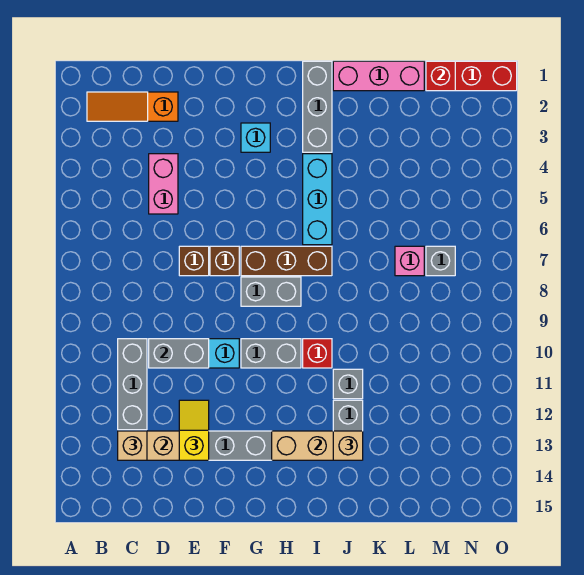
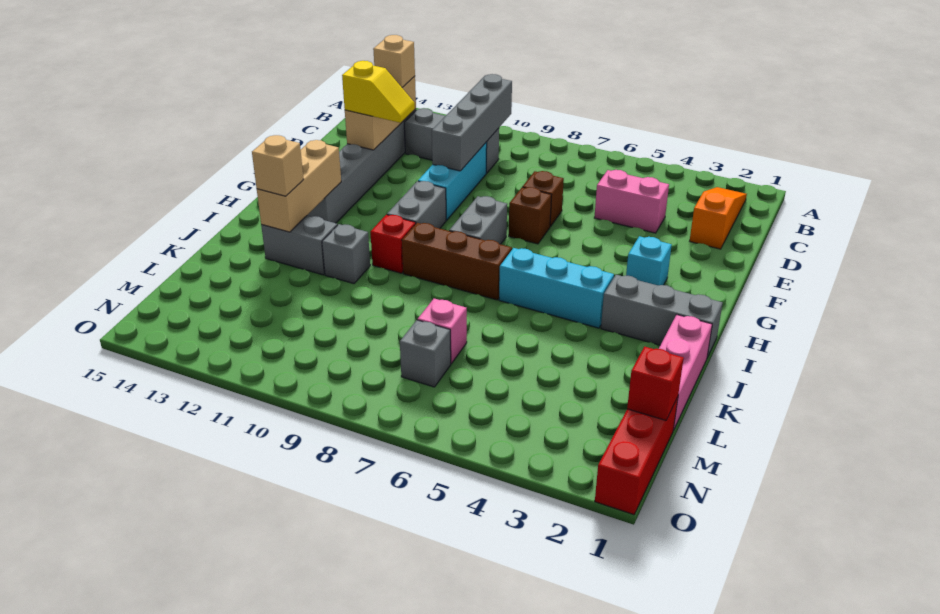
grey brick D10:E10 level 2 -> grey brick B10:E10 level 2
brown brick G7:I7 level 1 -> brown brick I7:I9 level 1

